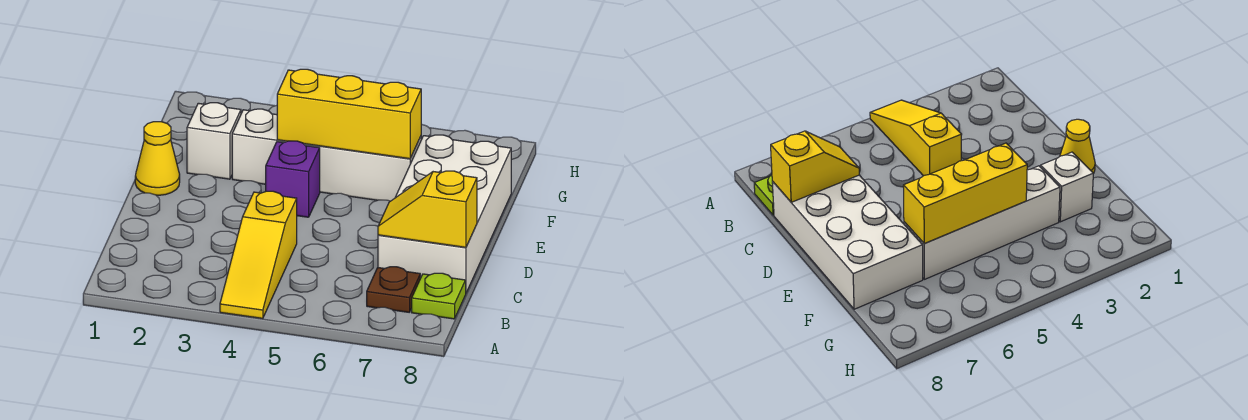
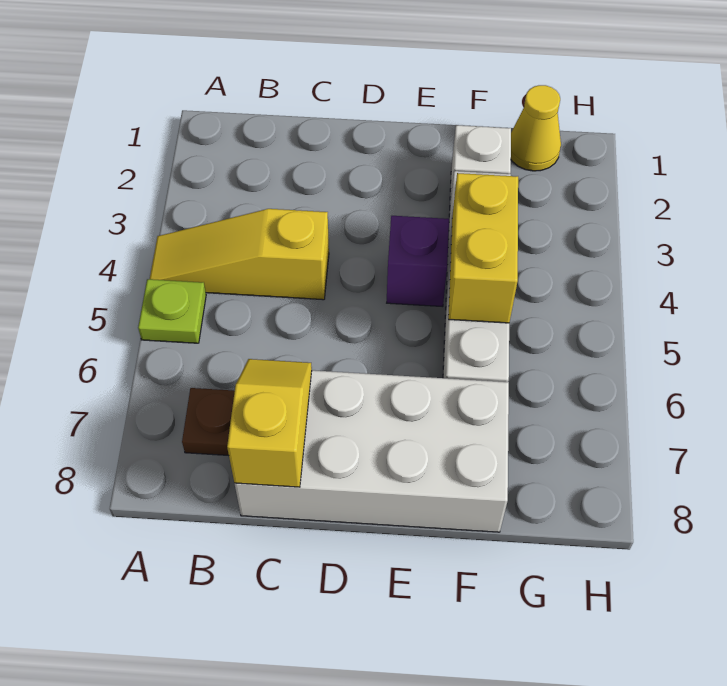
lime plate B8 level 1 -> lime plate A5 level 1
yellow cone E1 level 1 -> yellow cone G1 level 1
yellow brick F4:F6 level 2 -> yellow brick F4:F5 level 2

